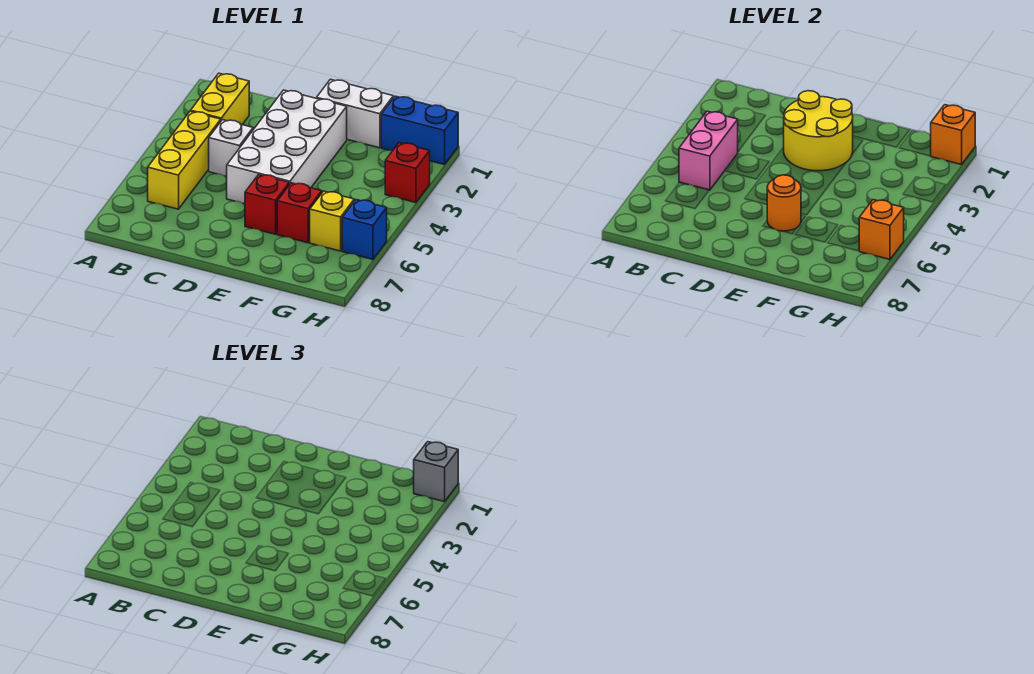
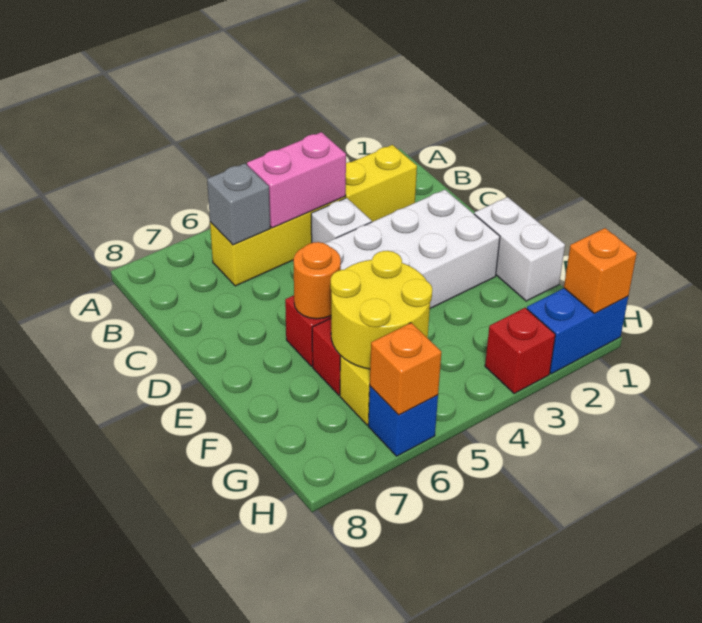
yellow round brick D2:E3 level 2 -> yellow round brick F5:G6 level 2
blue brick G1:H1 level 1 -> blue brick H1:H2 level 1
grey brick H1 level 3 -> grey brick B6 level 2

